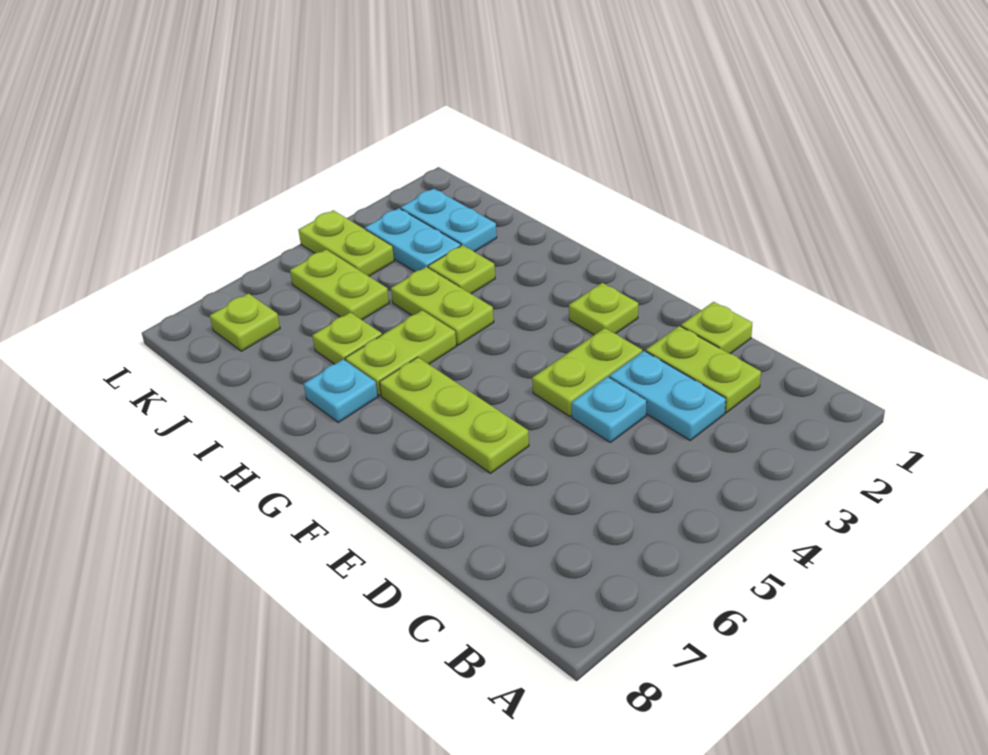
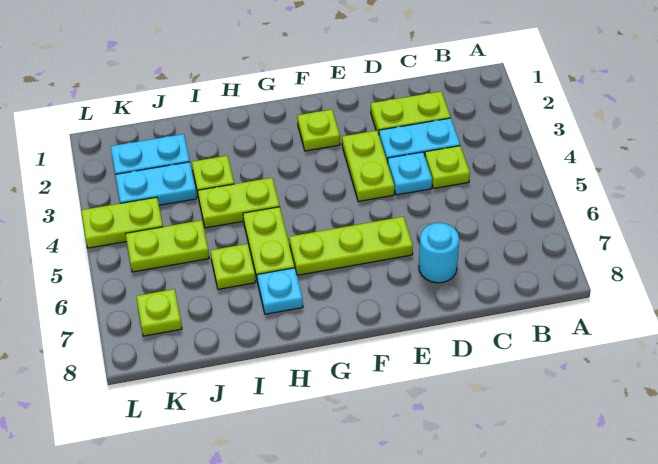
lime plate D1 level 1 -> lime plate C4 level 1
none -> cyan round brick D7 level 1

